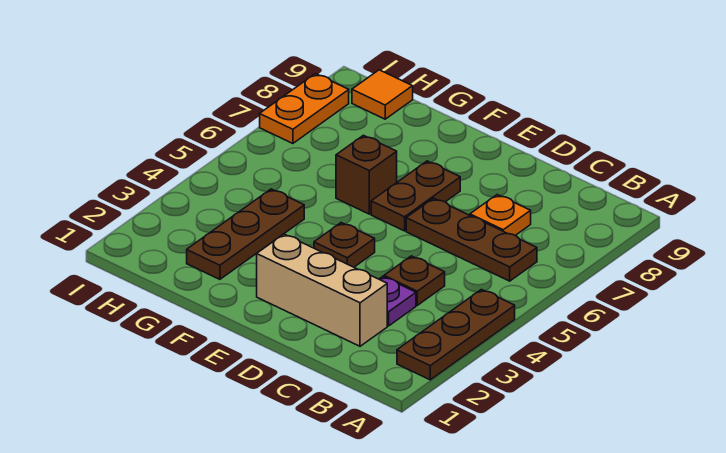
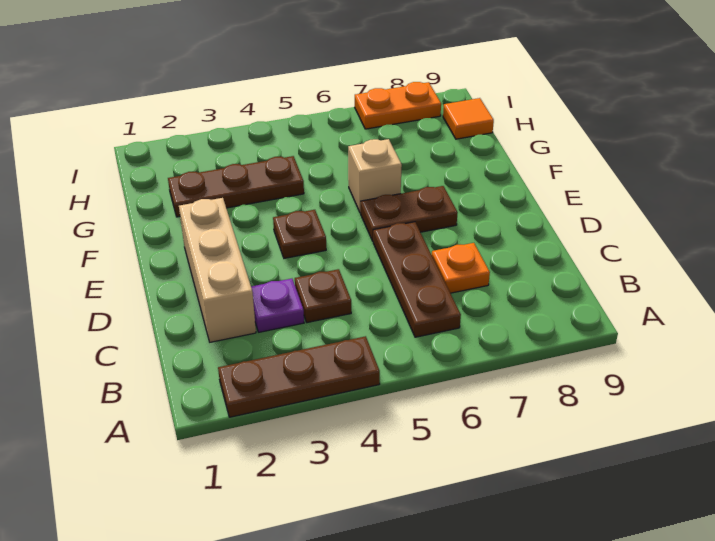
brown brick F6 level 1 -> tan brick F6 level 1

